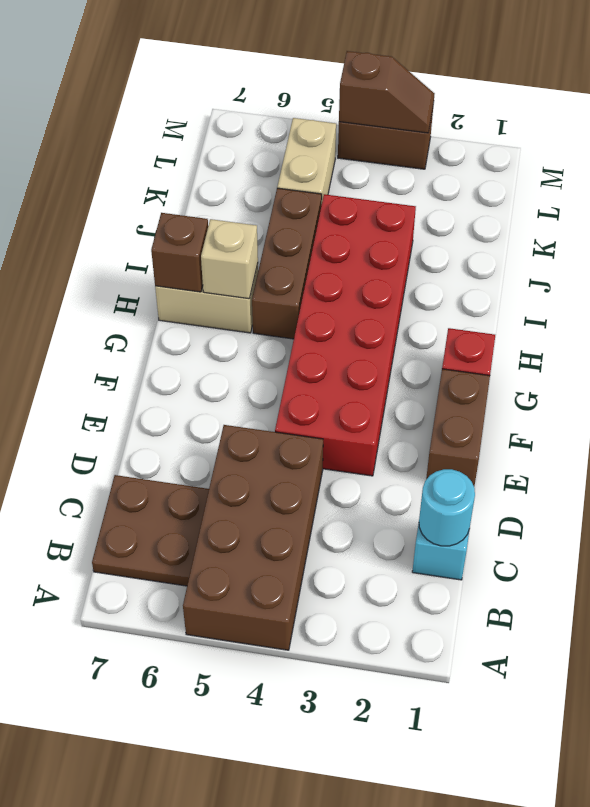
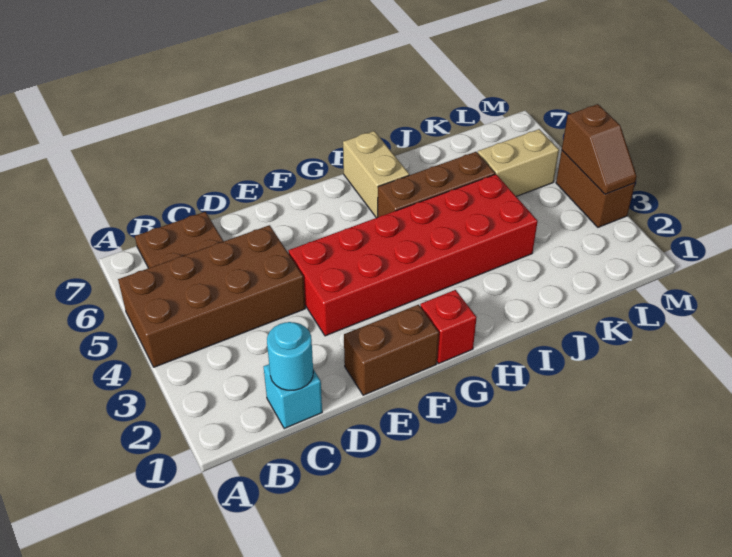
tan brick H6 level 2 -> none
brown brick H7 level 2 -> none

